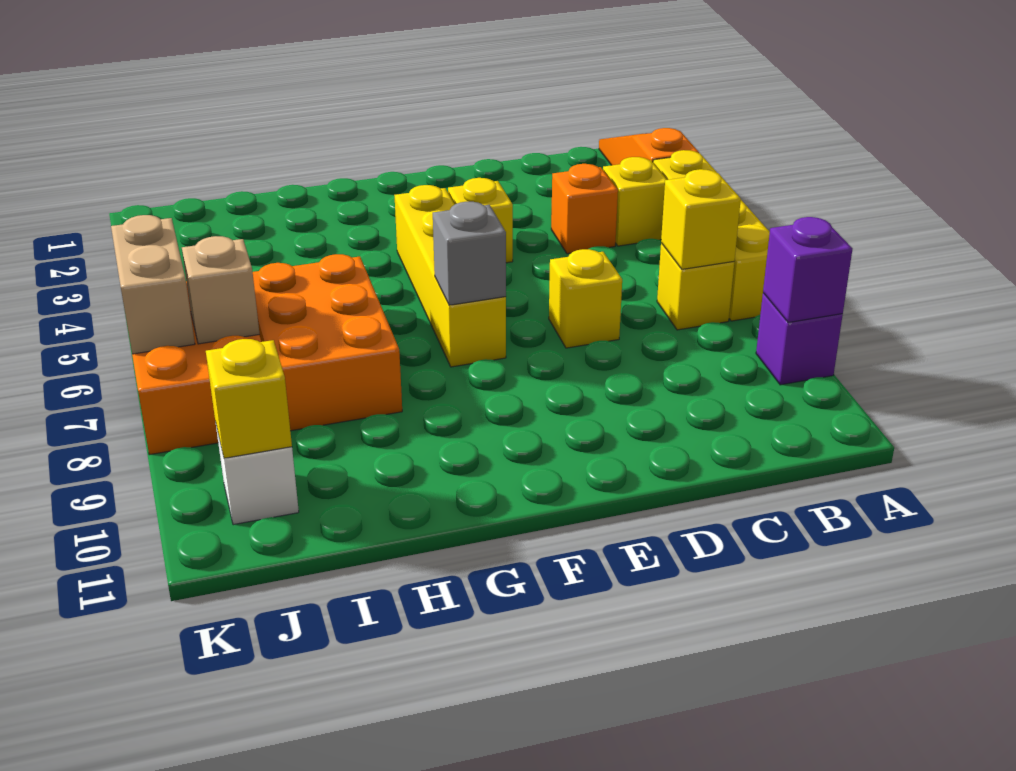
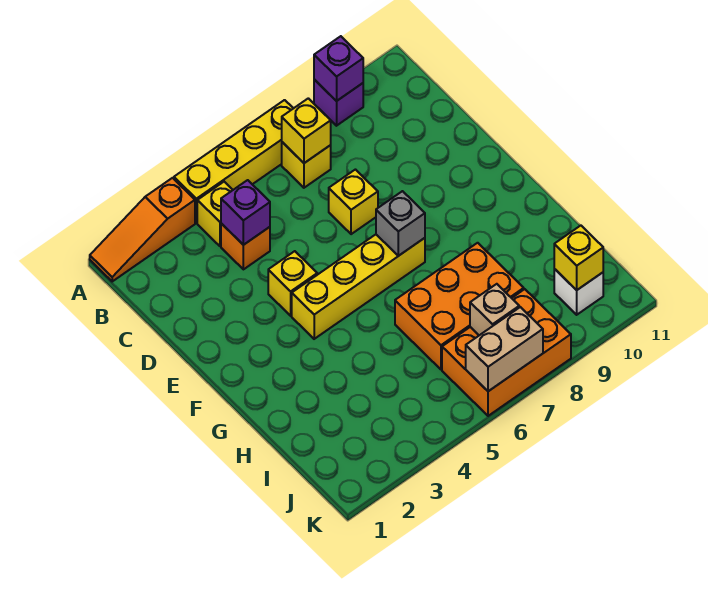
none -> purple brick C4 level 2

